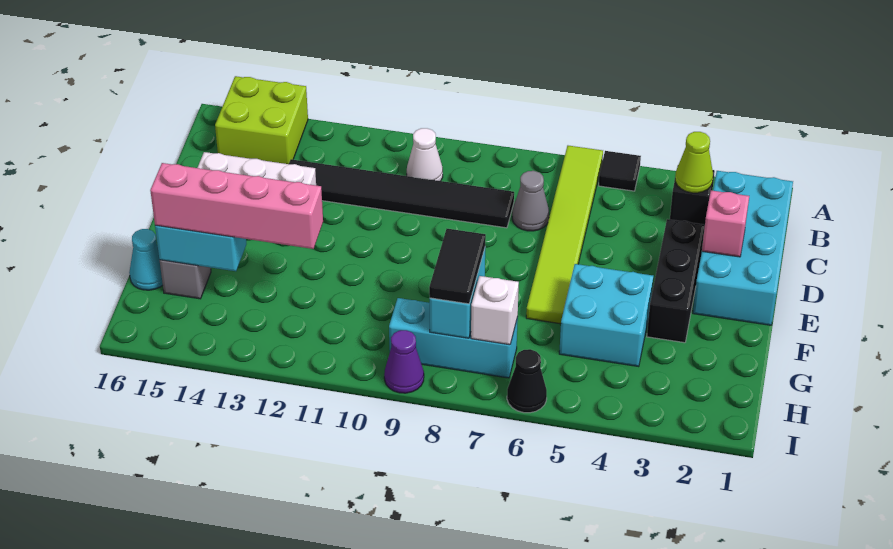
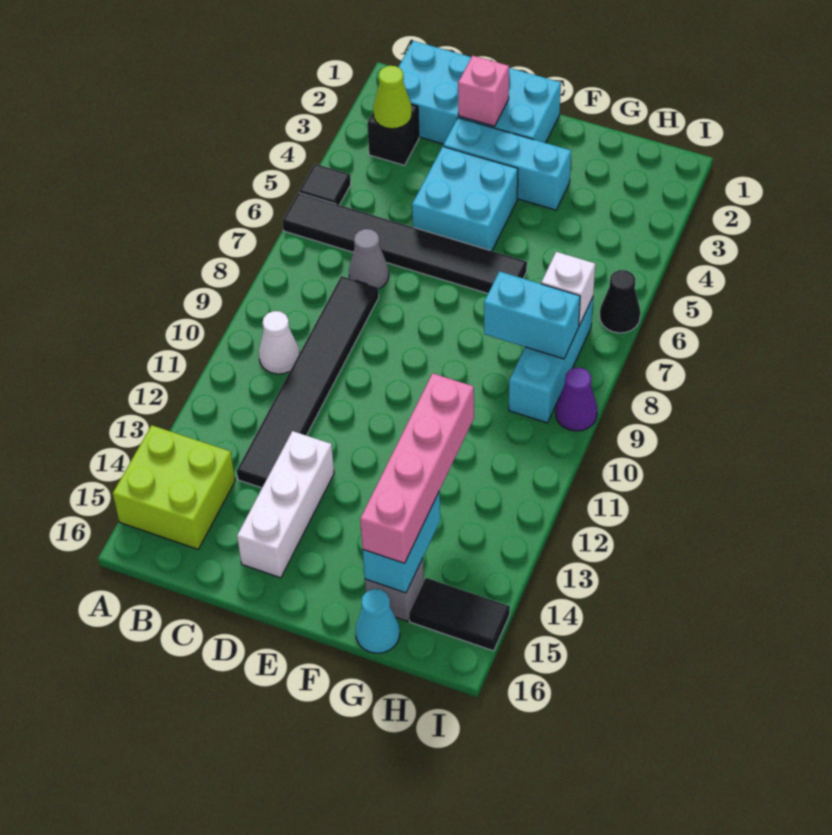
lime tile A6:F6 level 1 -> black tile A6:F6 level 1
black brick D3:F3 level 1 -> cyan brick D3:F3 level 1
cyan brick F4:G5 level 1 -> cyan brick D4:E5 level 1
black tile G8:H8 level 3 -> black tile H15:I15 level 1

